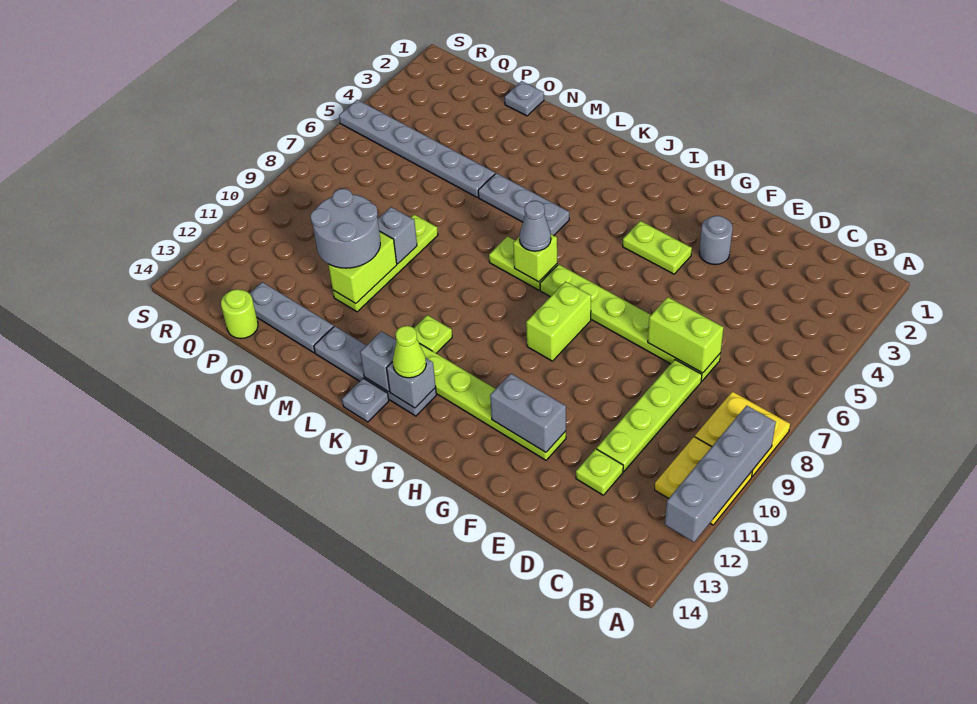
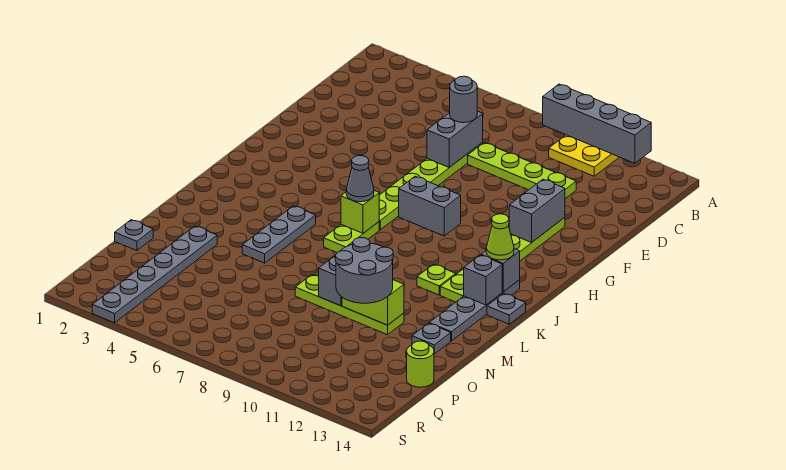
yellow plate A8:B9 level 1 -> none
lime brick D7:E7 level 2 -> grey brick D7:E7 level 2
lime plate D12 level 1 -> none
grey round brick F3 level 1 -> grey round brick D7 level 3
lime plate G4:H4 level 1 -> none
lime brick H8:H9 level 1 -> grey brick H8:H9 level 1
grey plate N5:S5 level 1 -> grey plate N3:S3 level 1
grey plate N13:P13 level 1 -> grey plate N13 level 1

